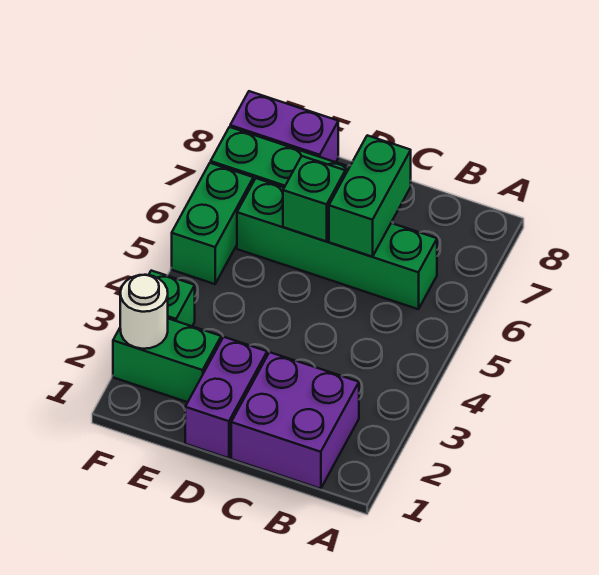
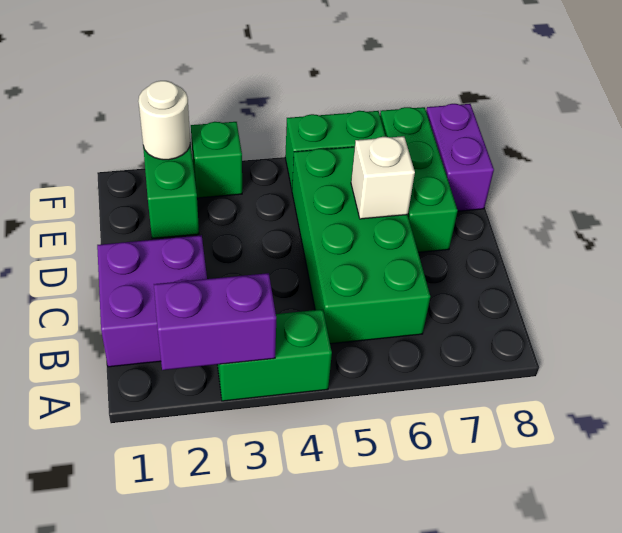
green brick B6:E6 level 1 -> green brick B5:E6 level 1
green brick C6:C7 level 2 -> green brick A3:A4 level 1
purple brick D1:D2 level 1 -> purple brick A2:A3 level 2
green brick D6 level 2 -> white brick D6 level 2

